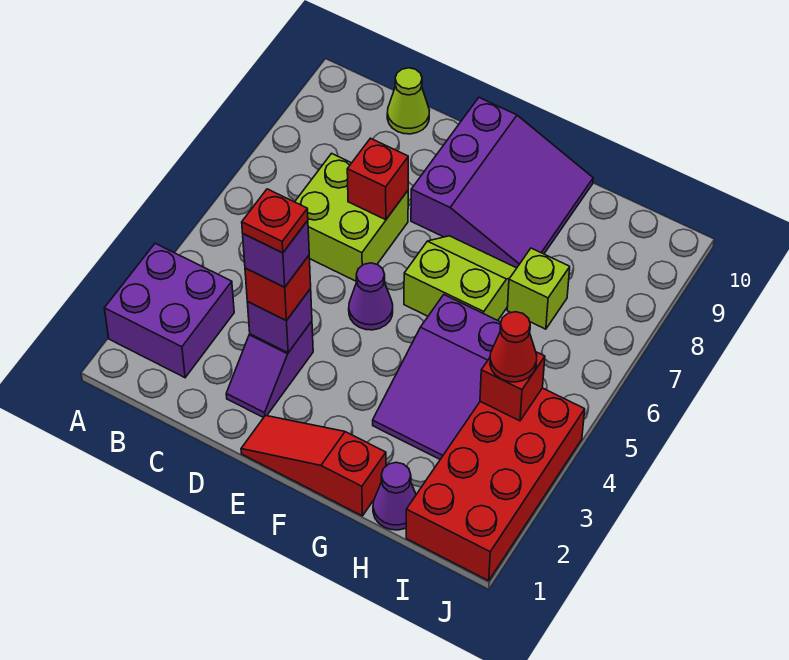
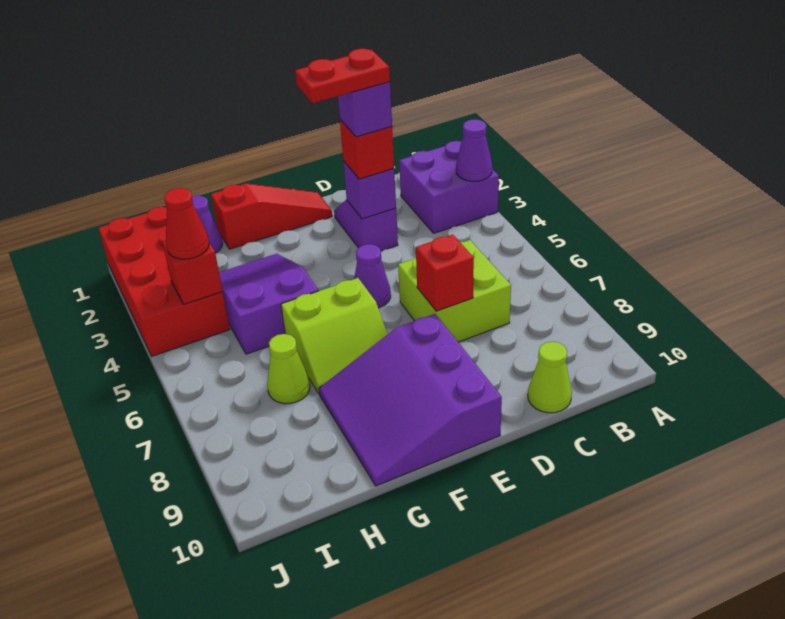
none -> purple cone A3 level 2
red plate D3 level 5 -> red plate D3:E3 level 5
lime brick H7 level 1 -> lime cone H7 level 1

